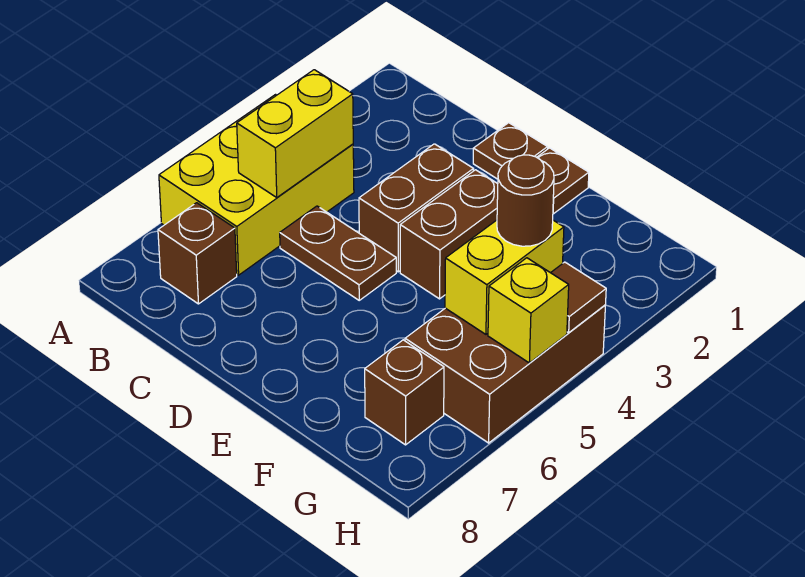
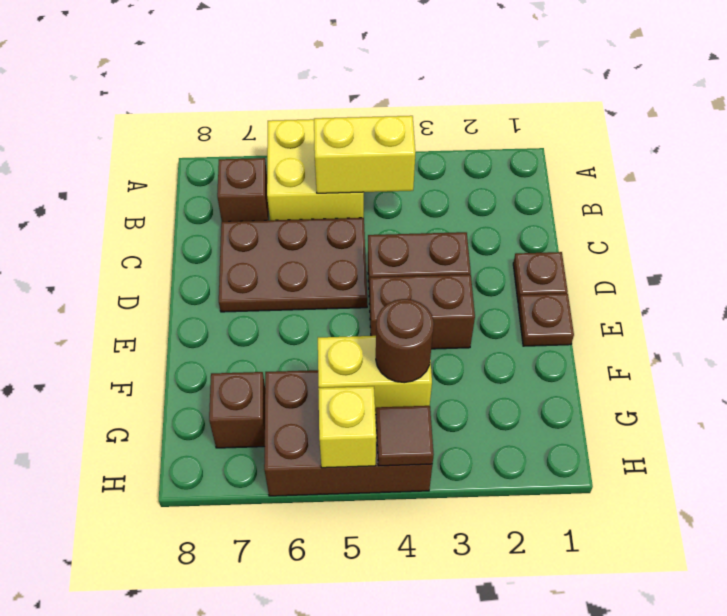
yellow brick A4:B6 level 1 -> yellow brick A5:B6 level 1
brown plate C5:D5 level 1 -> brown plate C5:D7 level 1

